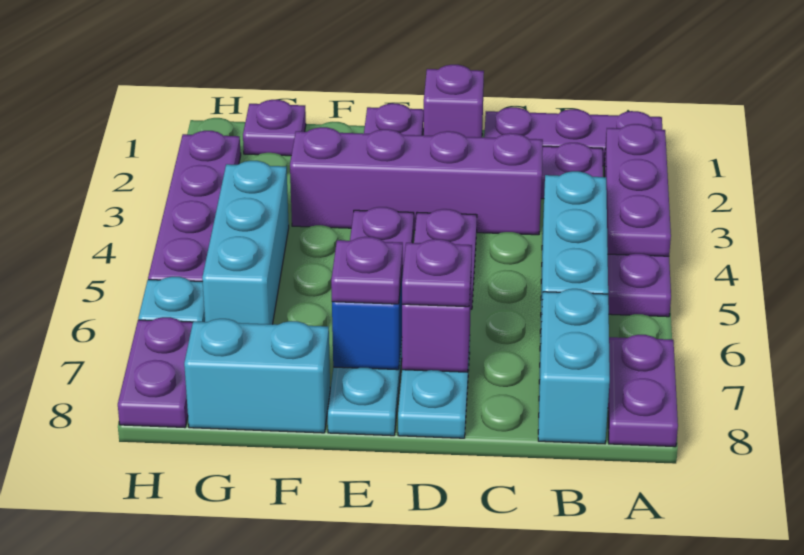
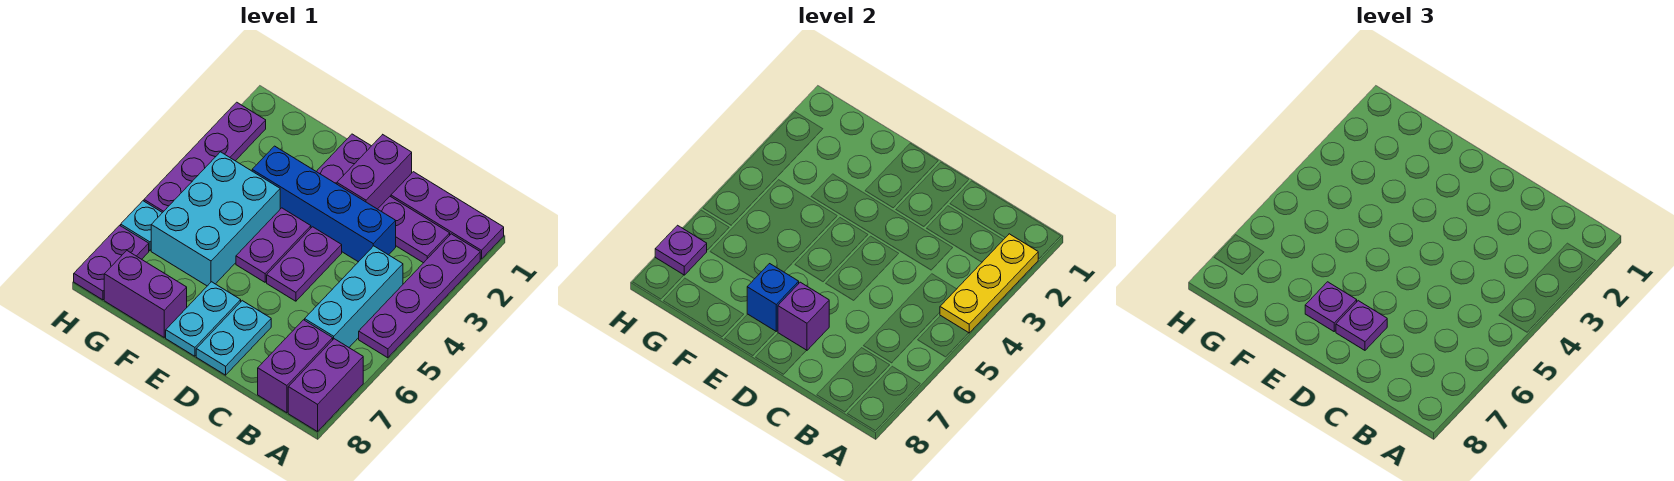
purple plate A2:A4 level 2 -> yellow plate A2:A4 level 2
purple plate A7:A8 level 1 -> purple brick A7:A8 level 1
cyan brick B7:B8 level 1 -> purple brick B7:B8 level 1
purple brick C3:F3 level 1 -> blue brick C3:F3 level 1
purple brick D1 level 1 -> purple brick D1:D2 level 1
cyan brick F8:G8 level 1 -> purple brick F8:G8 level 1
purple plate G1 level 1 -> purple plate H7 level 2
cyan brick G4:G6 level 1 -> cyan brick F4:G6 level 1

